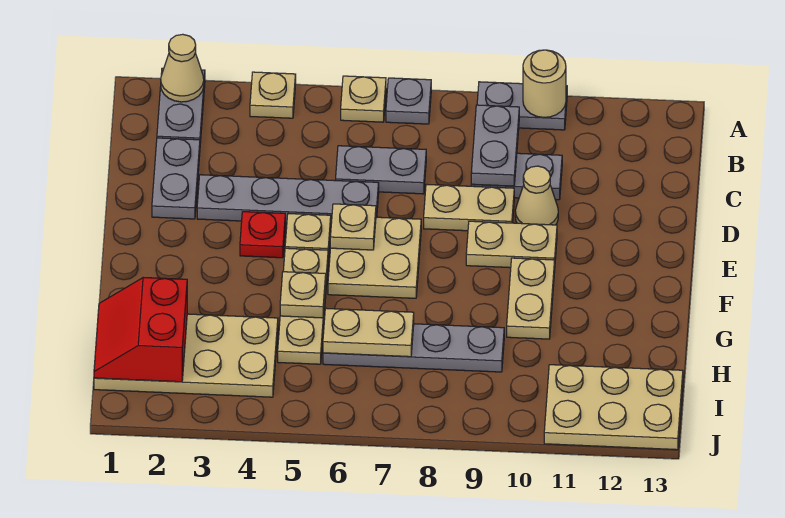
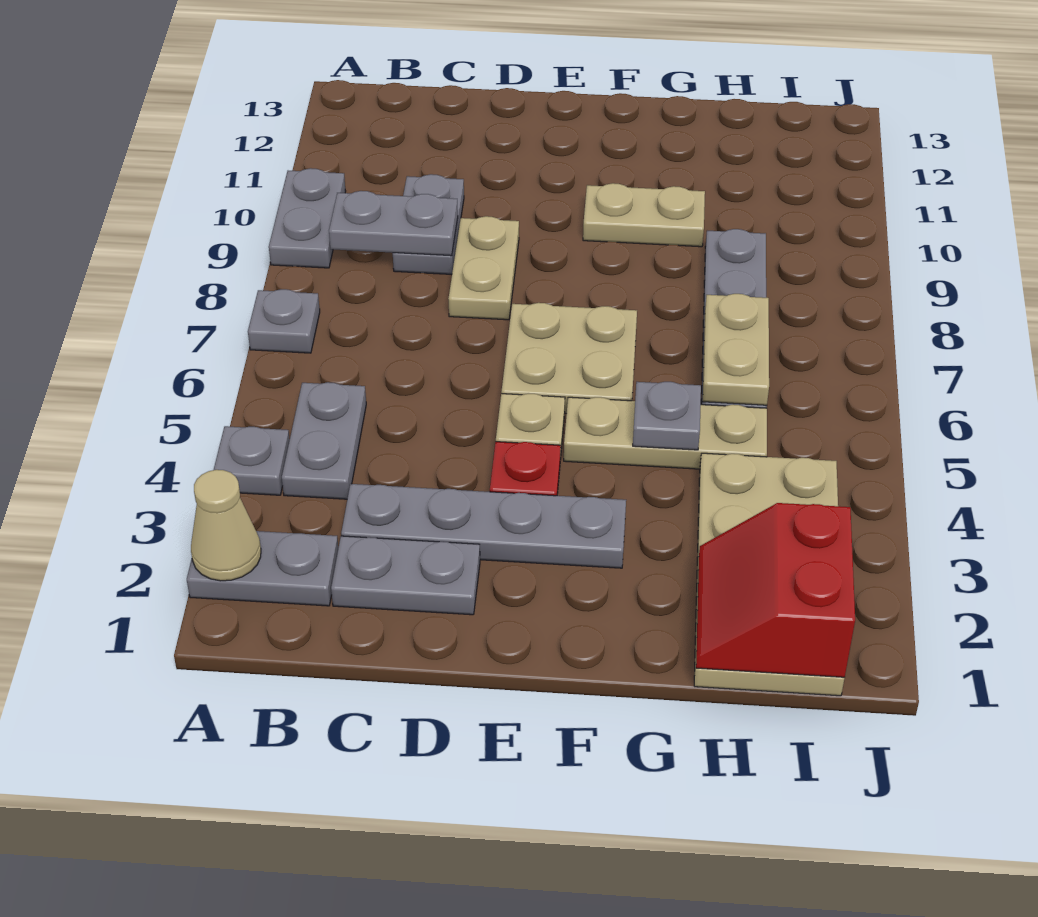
tan plate A4 level 1 -> grey plate A4 level 1
tan plate A6 level 1 -> none
tan round brick A10 level 2 -> none
grey plate C6:C7 level 1 -> grey plate B4:B5 level 1
grey plate D3:D6 level 1 -> grey plate C3:F3 level 1
tan cone D10 level 1 -> none
tan plate E6 level 2 -> none
tan plate E9:E10 level 1 -> none
tan plate G5 level 2 -> grey plate G5 level 2
red slope H1:I2 level 2 top 2 -> red slope H1:I2 level 2 top I
tan plate I11:J13 level 1 -> none

